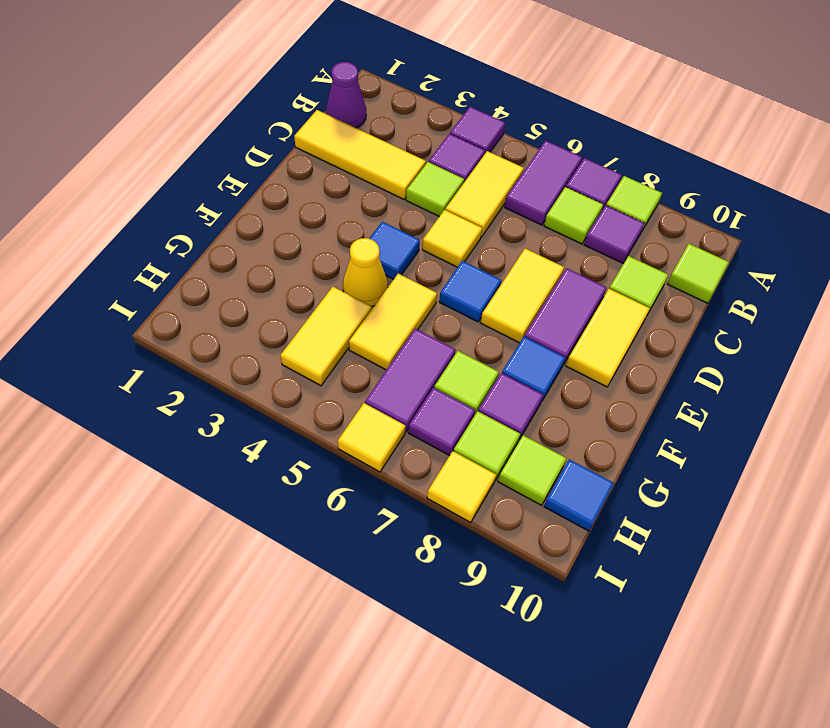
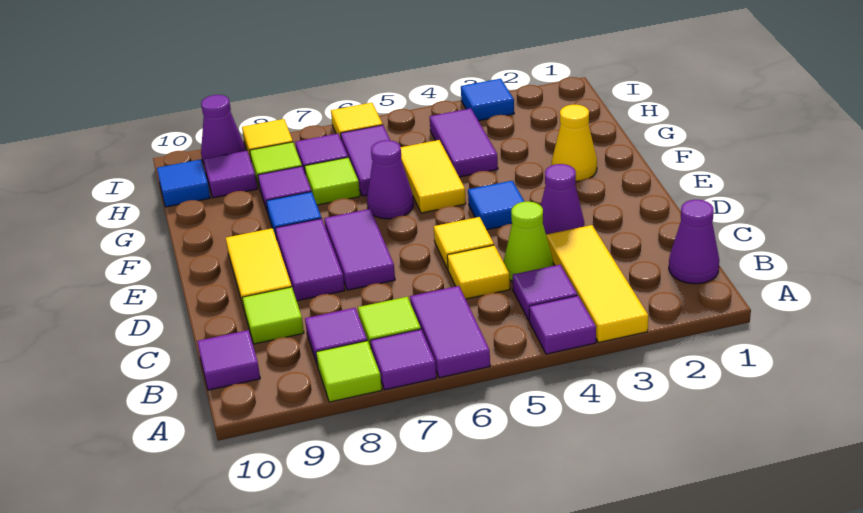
yellow tile B5:C5 level 1 -> yellow tile C5 level 1
lime tile B10 level 1 -> purple tile B10 level 1
yellow tile C1:C3 level 1 -> yellow tile A3:C3 level 1
lime tile C4 level 1 -> lime cone C4 level 1
none -> purple cone D3 level 1
yellow tile D7:E7 level 1 -> purple tile D7:E7 level 1
blue tile E6 level 1 -> blue tile I3 level 1
yellow cone F4 level 1 -> yellow cone F2 level 1
none -> purple cone F6 level 1
yellow tile G4:H4 level 1 -> purple tile G4:H4 level 1
lime tile H9 level 1 -> purple tile H9 level 1
none -> purple cone I9 level 1

